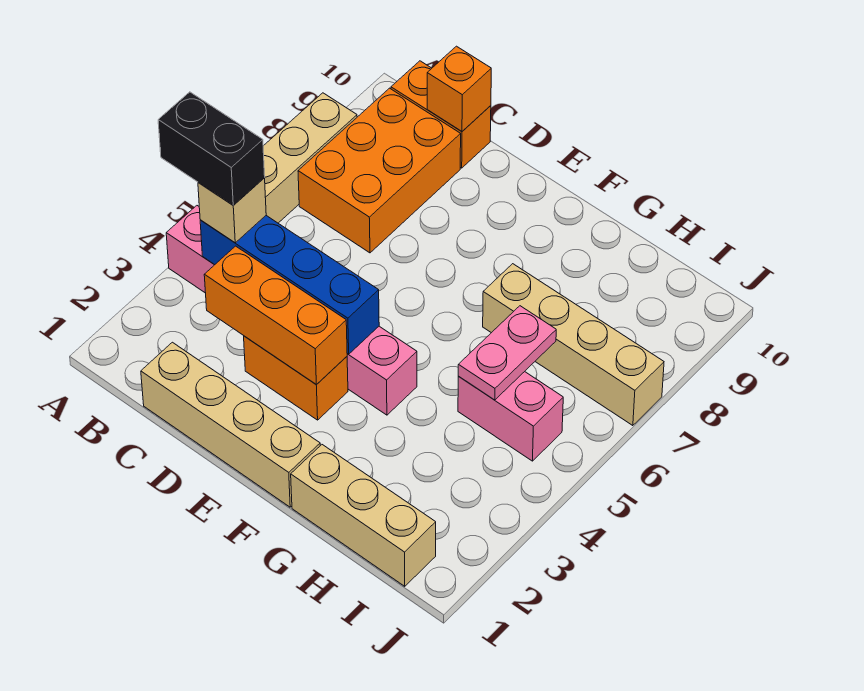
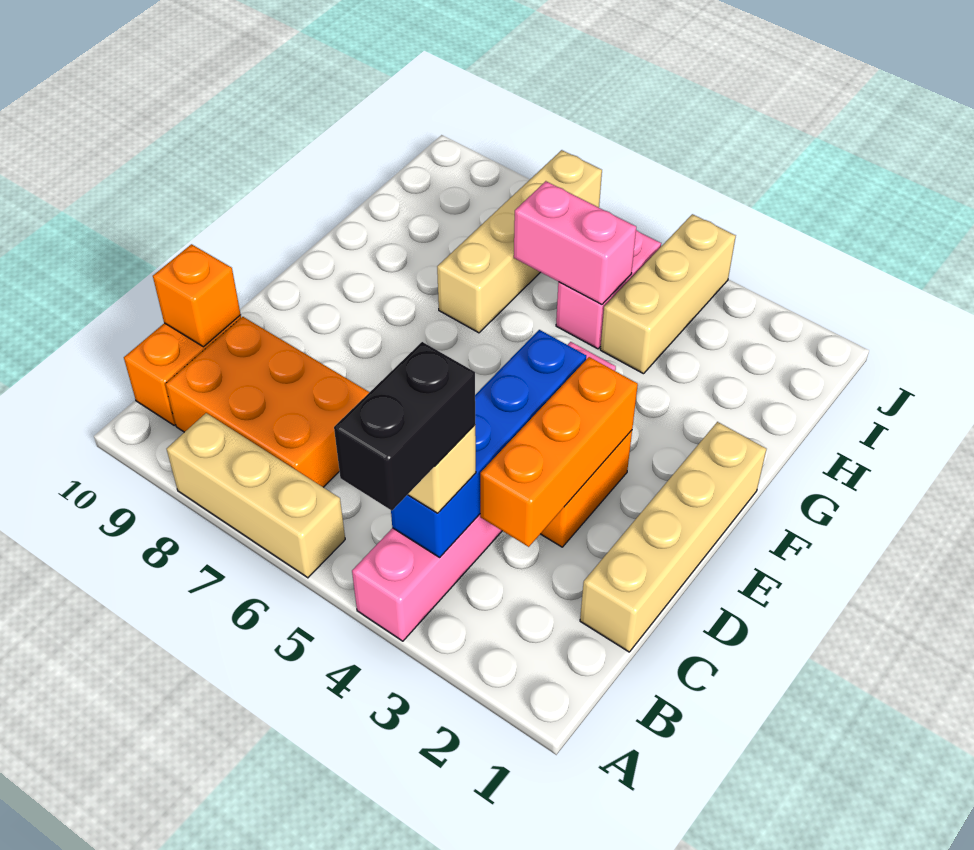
tan brick G1:I1 level 1 -> tan brick H4:J4 level 1
pink plate H5:H6 level 2 -> pink brick H5:H6 level 2

